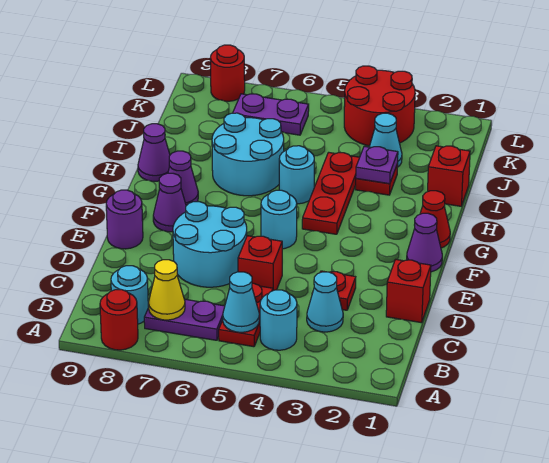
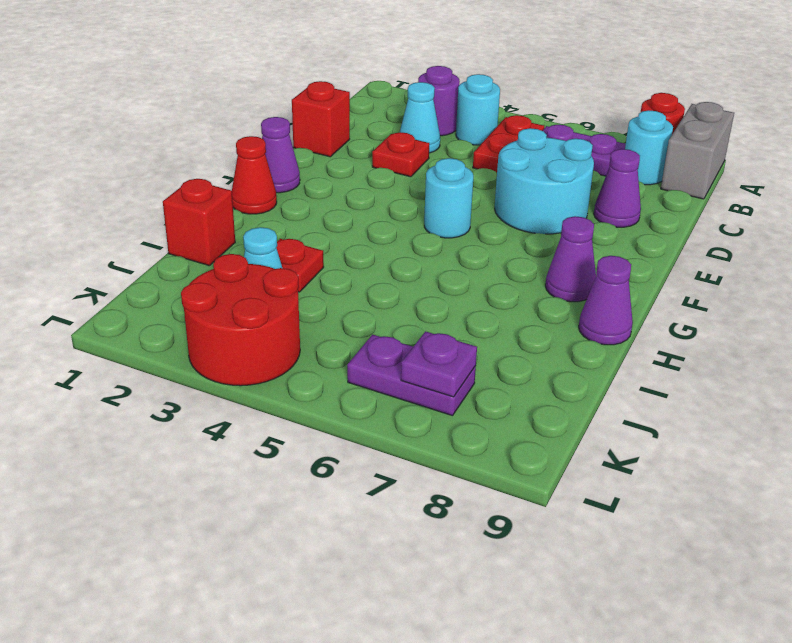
none -> grey brick A9:B9 level 1
cyan cone B5 level 2 -> none
yellow cone B7 level 2 -> none
red brick D5 level 1 -> none
purple round brick E9 level 1 -> purple round brick B3 level 1
purple cone F8 level 1 -> purple cone D8 level 1
red plate G4:I4 level 1 -> none
cyan round brick H5 level 1 -> none
cyan round brick H6:I7 level 1 -> none
purple plate I3 level 2 -> purple plate K7 level 2
red round brick L8 level 1 -> none

